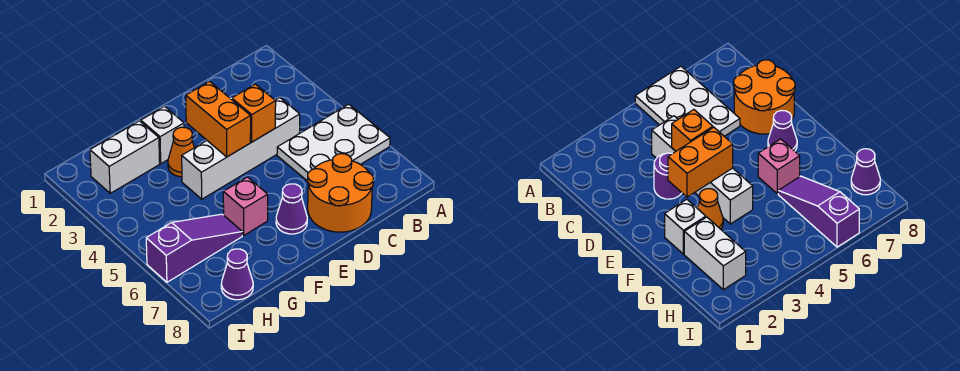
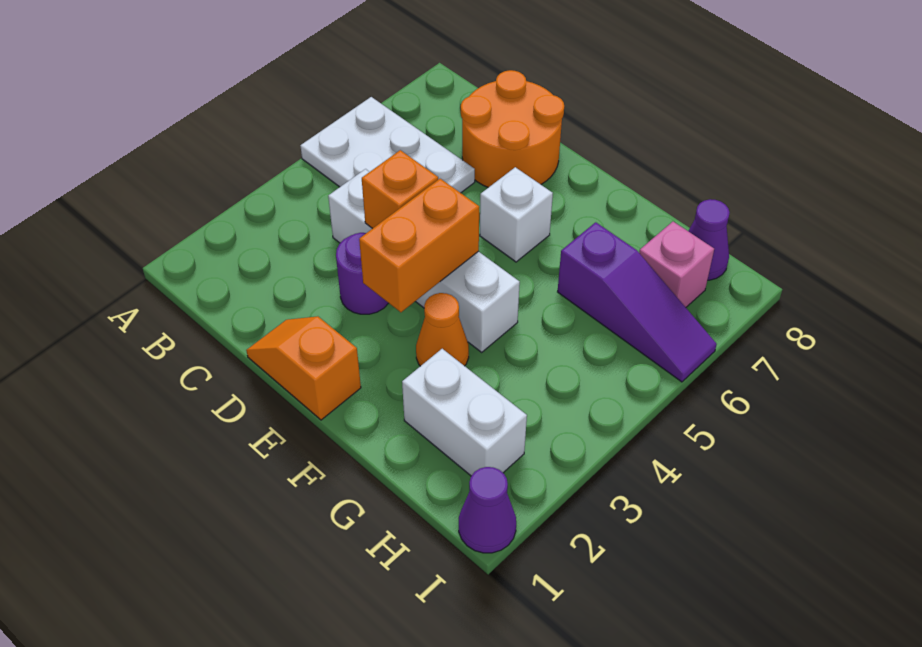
none -> orange slope D1:E1 level 1 top E
purple cone E7 level 1 -> purple cone I1 level 1
white brick F2 level 1 -> white brick E6 level 1
pink brick F6 level 1 -> pink brick H7 level 1
purple slope G6:I6 level 1 top I -> purple slope G6:I6 level 1 top G

